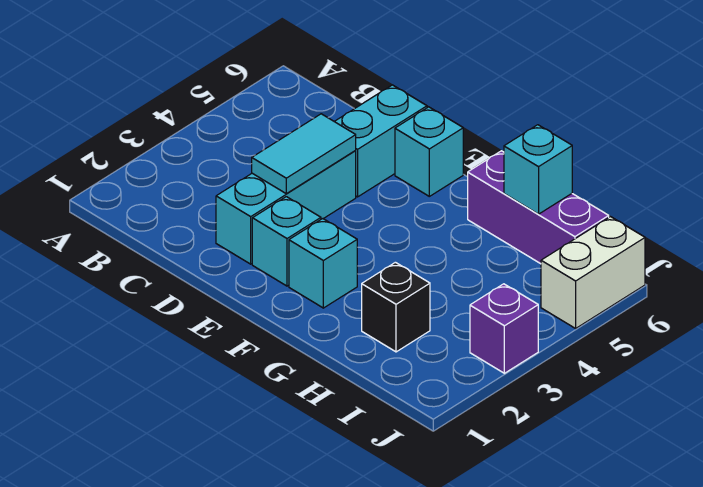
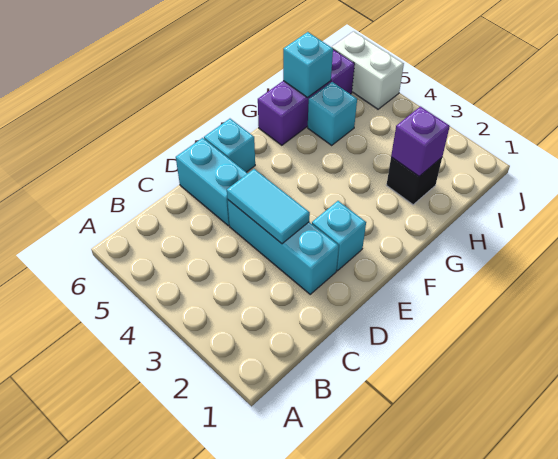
cyan brick F2 level 1 -> cyan brick H5 level 1
purple brick J3 level 1 -> purple brick H2 level 2

